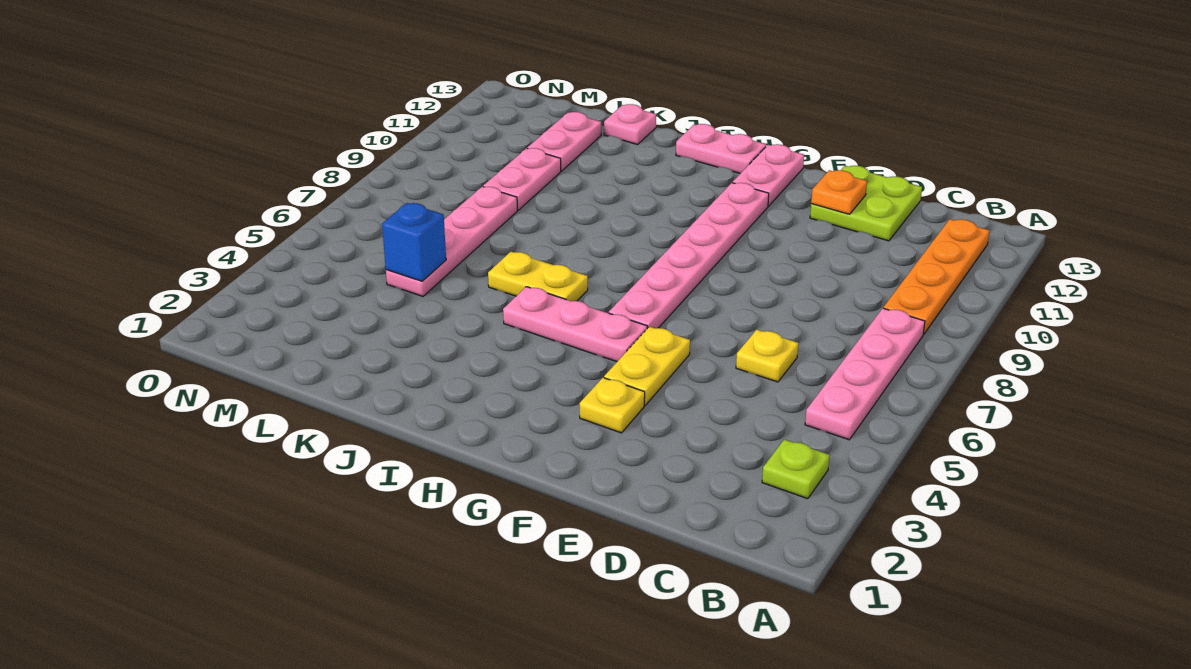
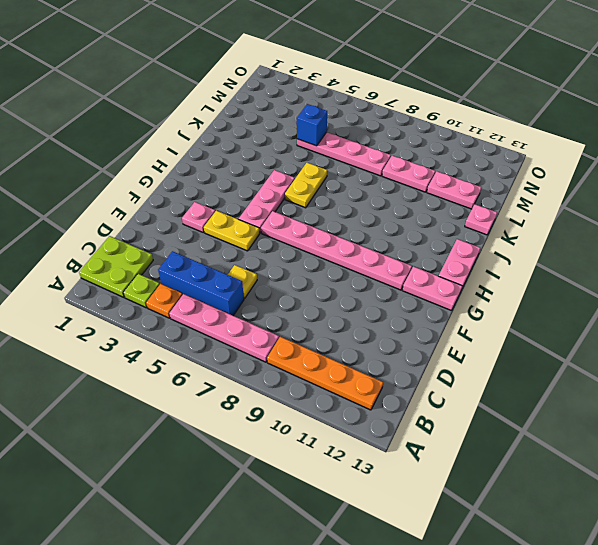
none -> blue brick C4:C6 level 1
lime plate D12:E13 level 1 -> lime plate B1:C2 level 1
orange plate E12 level 2 -> orange plate B4 level 1
yellow plate F3 level 1 -> pink plate F3 level 1

